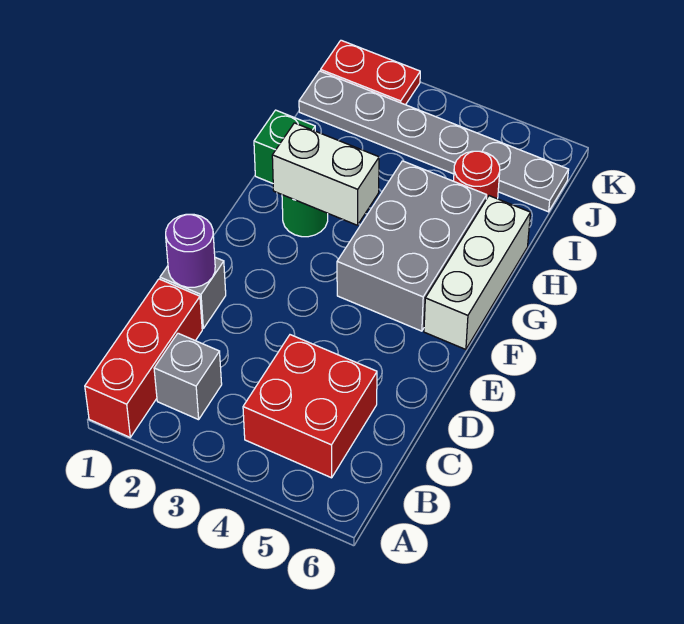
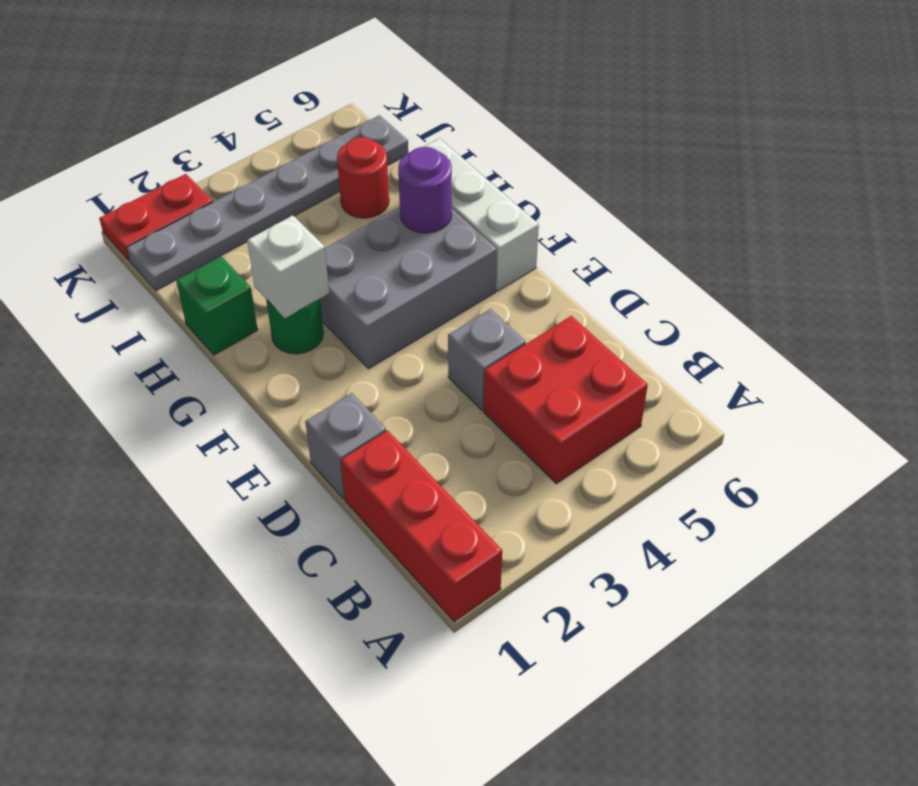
grey brick B2 level 1 -> grey brick D4 level 1
purple round brick D1 level 2 -> purple round brick G5 level 2
grey brick F4:H5 level 1 -> grey brick F3:G5 level 1
white brick G2:G3 level 2 -> white brick G2 level 2

